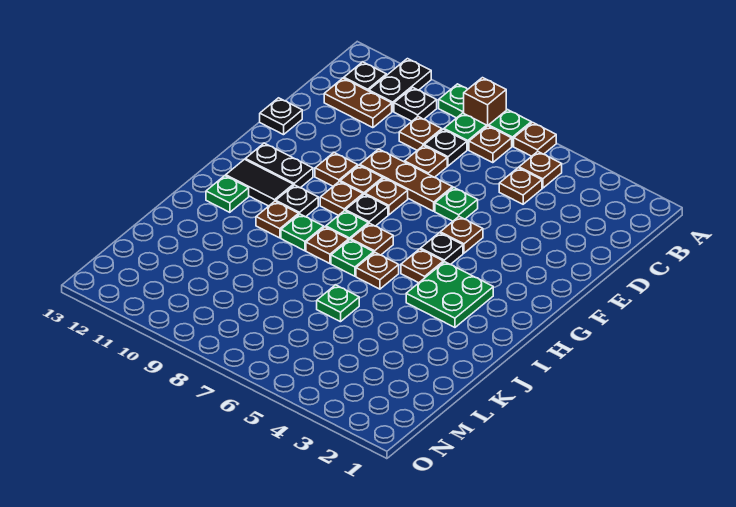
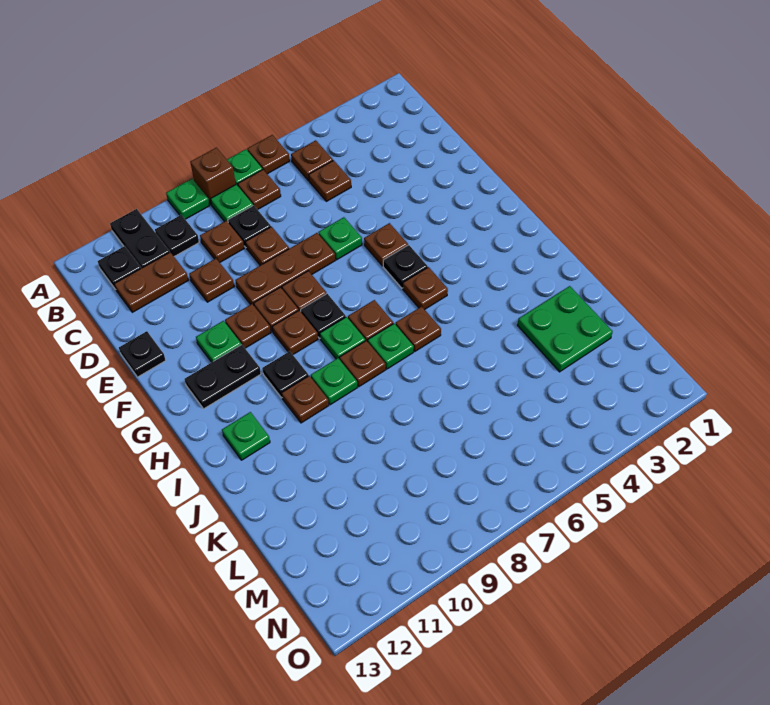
none -> brown plate D10 level 1
green plate H3:I4 level 1 -> green plate K2:L3 level 1
black tile H11:H12 level 1 -> none
green plate K6 level 1 -> green plate F11 level 1

